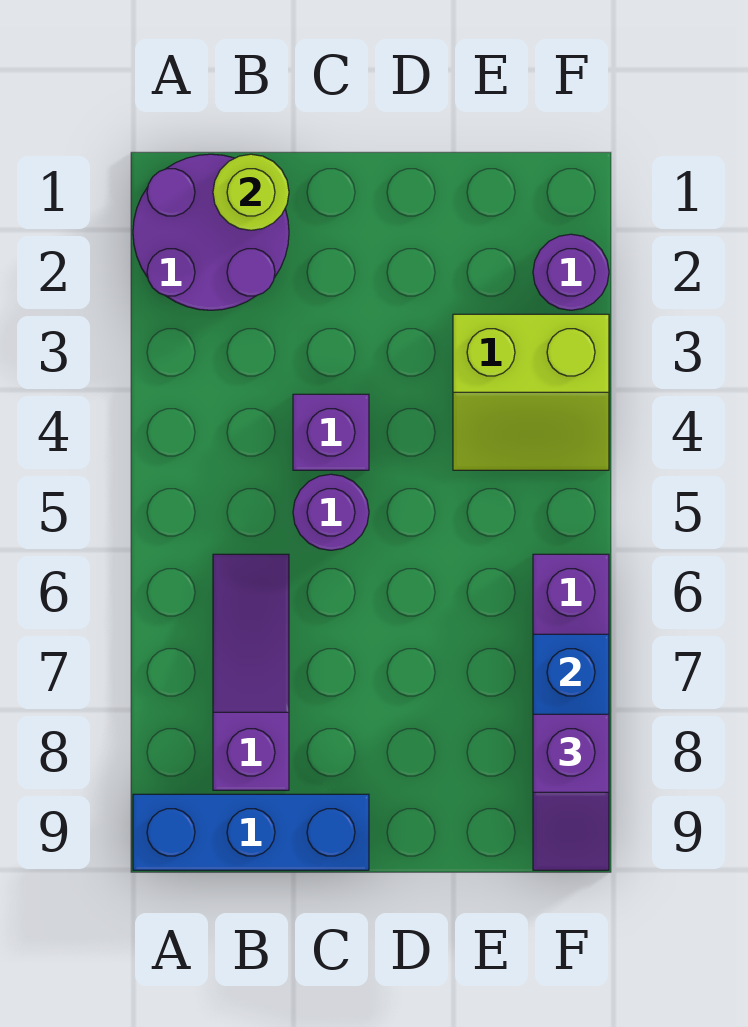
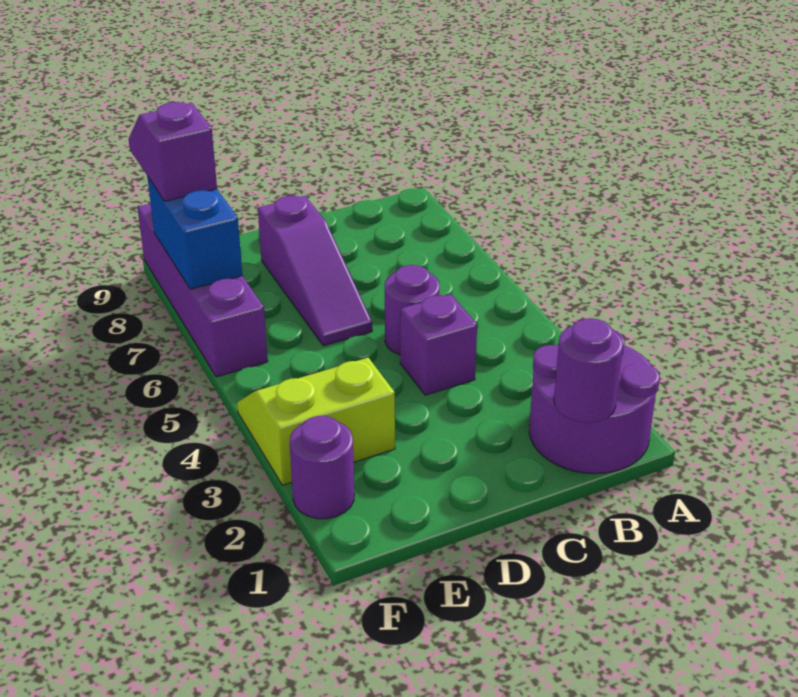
blue brick A9:C9 level 1 -> none
lime round brick B1 level 2 -> purple round brick B1 level 2
purple slope B6:B8 level 1 top 8 -> purple slope D6:D8 level 1 top 8

